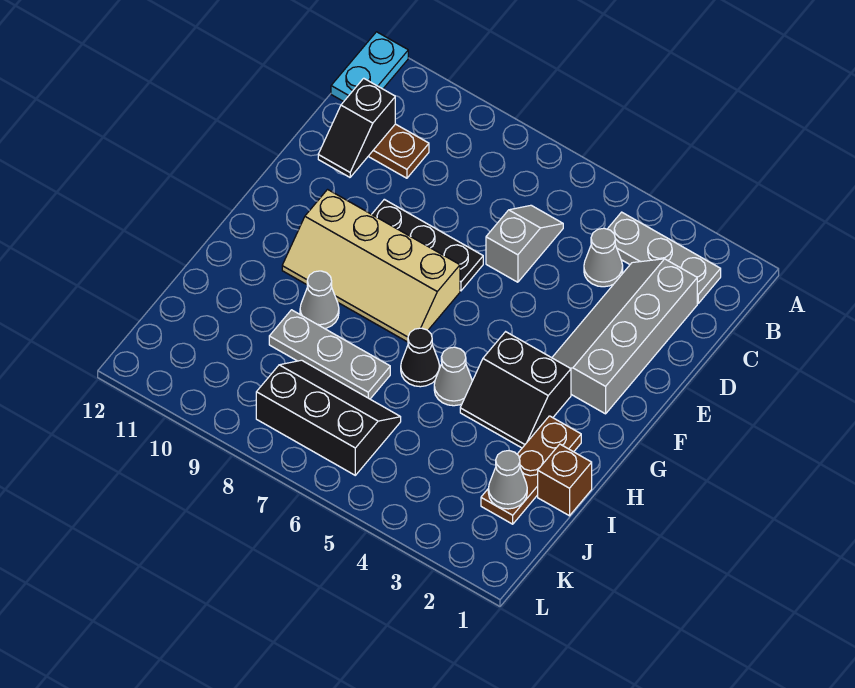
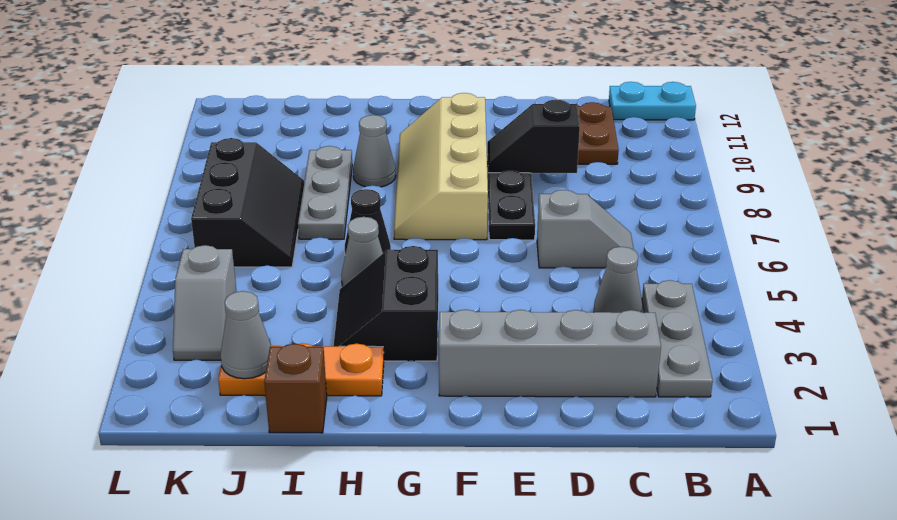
black slope C11:D11 level 2 top C -> black slope D9:E9 level 2 top D
brown plate H2:J2 level 1 -> orange plate H2:J2 level 1
none -> grey slope K3:K4 level 1 top 4

